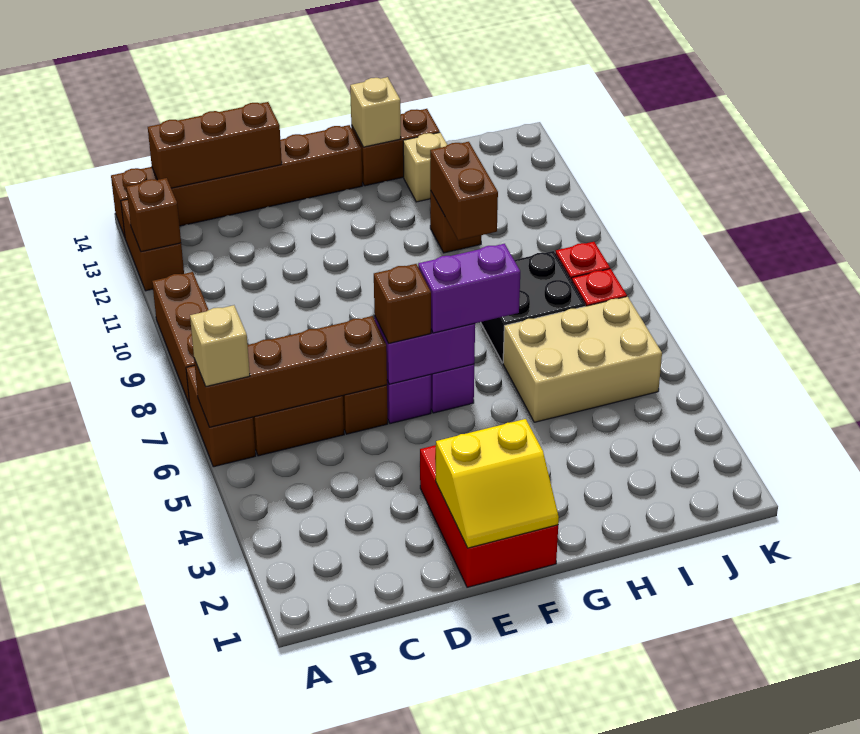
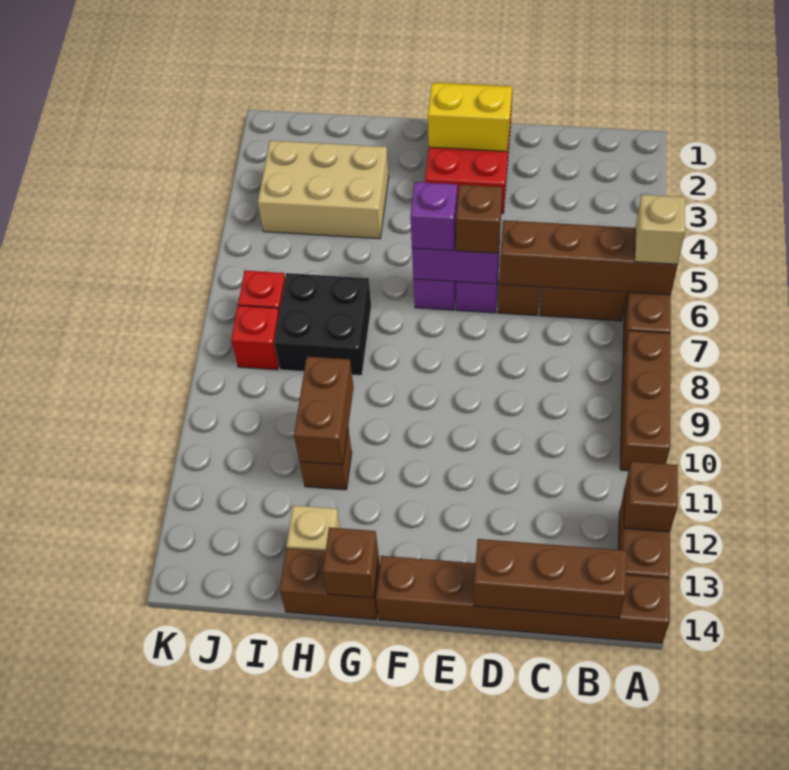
purple brick F6:G6 level 3 -> purple brick F6 level 3
tan brick G14 level 2 -> brown brick G14 level 2
tan brick H5:J6 level 1 -> tan brick H3:J4 level 1

